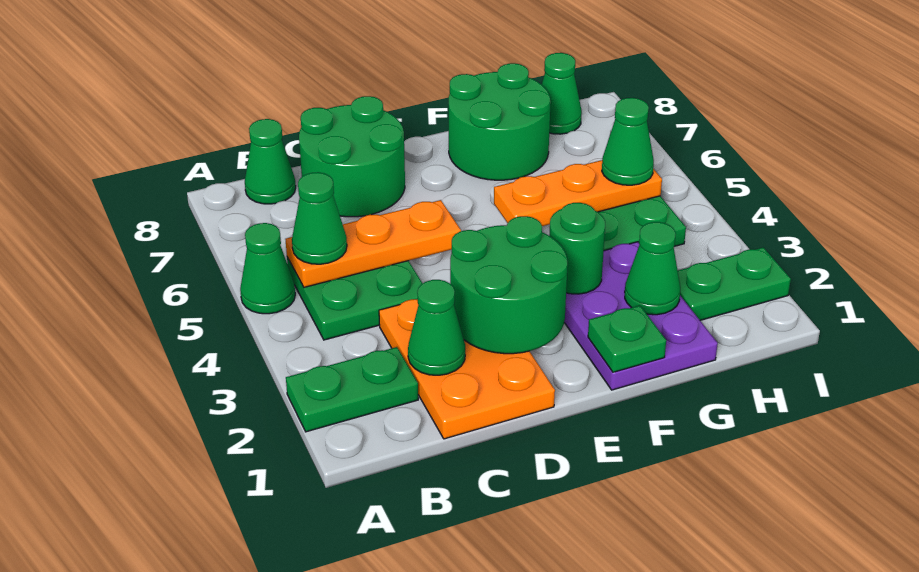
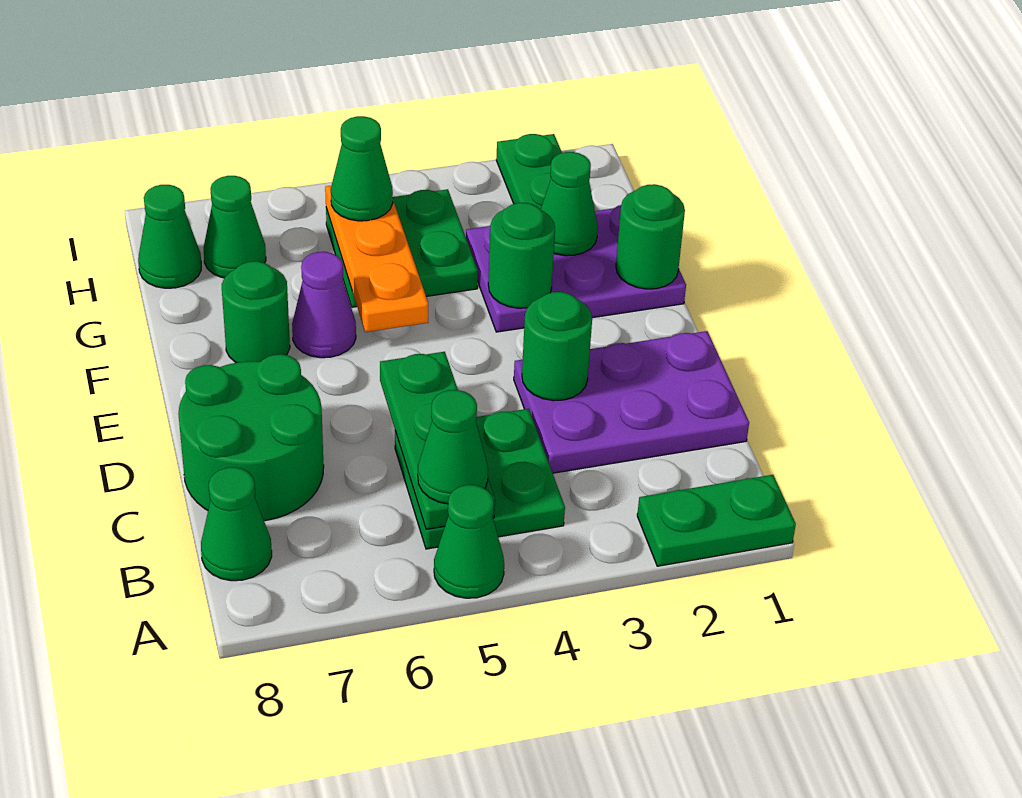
green plate A2:B2 level 1 -> green plate A1:A2 level 1
orange plate B5:D5 level 2 -> green plate B5:D5 level 2
orange plate C1:D3 level 1 -> purple plate C1:D3 level 1
green cone C2 level 2 -> green cone H7 level 1
green round brick D2:E3 level 2 -> green round brick D3 level 2
green plate F1 level 2 -> green round brick F1 level 2
none -> purple cone F6 level 1
green round brick F7:G8 level 1 -> green round brick F7 level 1

